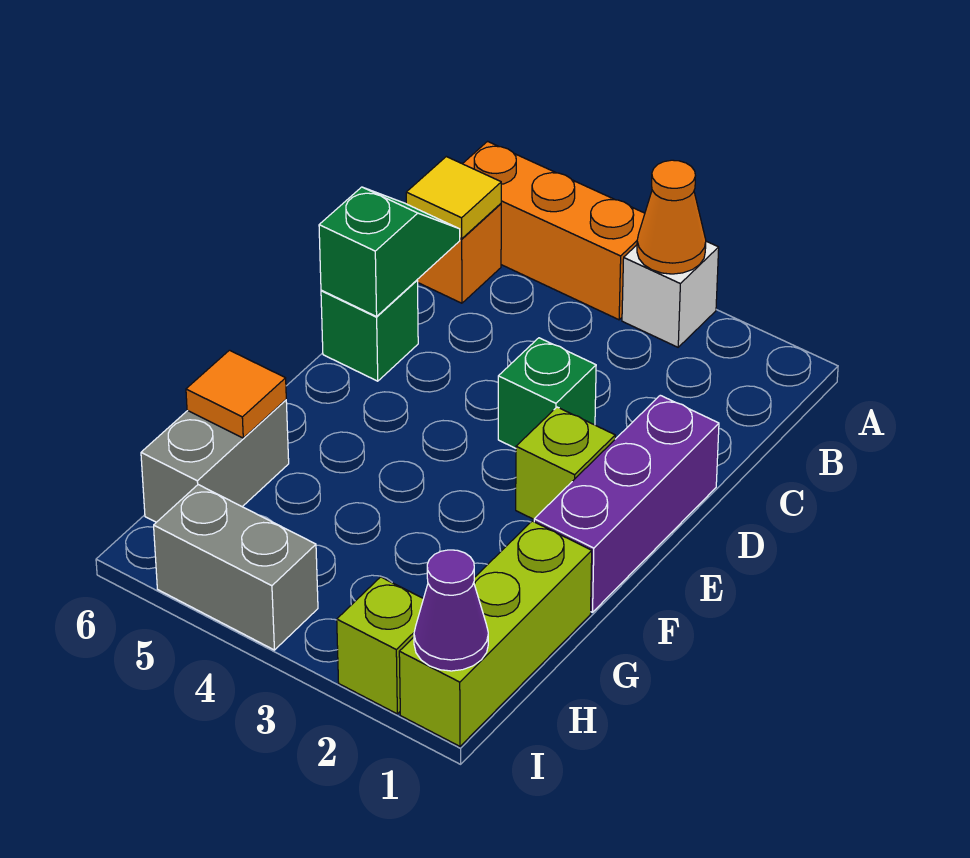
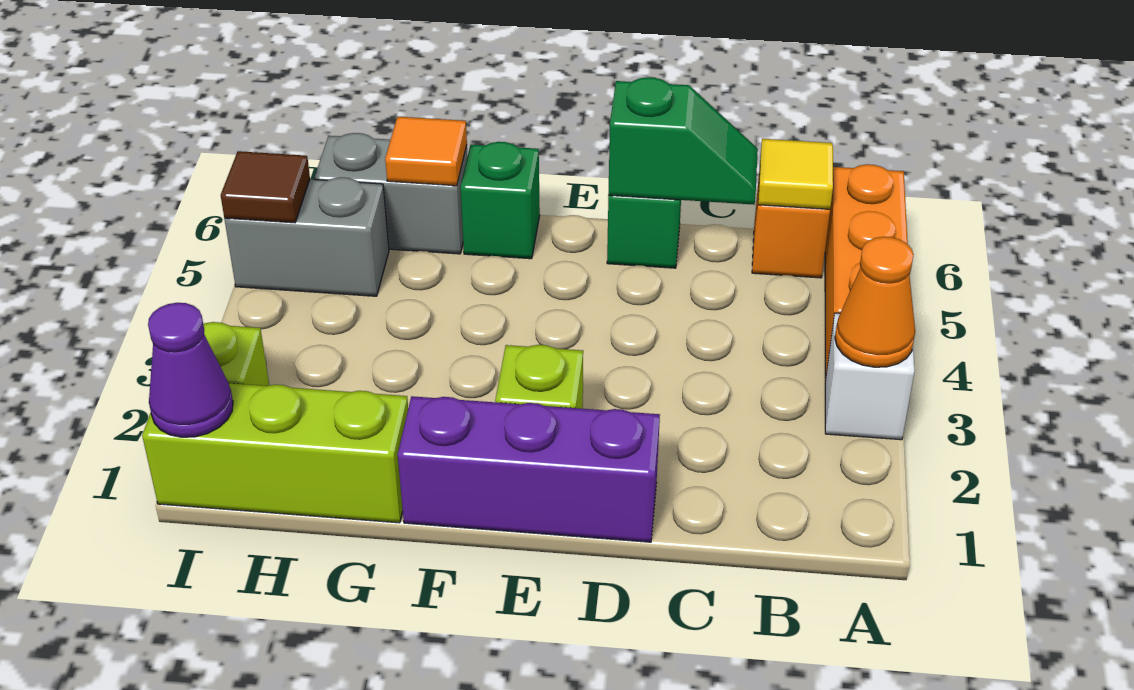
green brick D3 level 1 -> green brick F6 level 1
grey brick I4:I5 level 1 -> grey brick H5:I5 level 1
none -> brown tile I5 level 2

